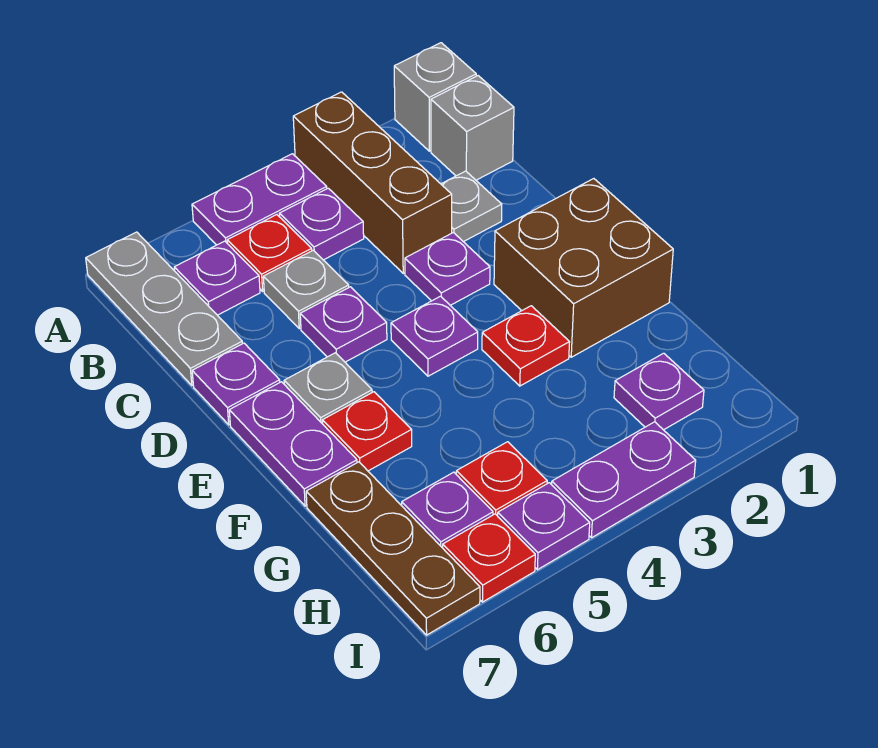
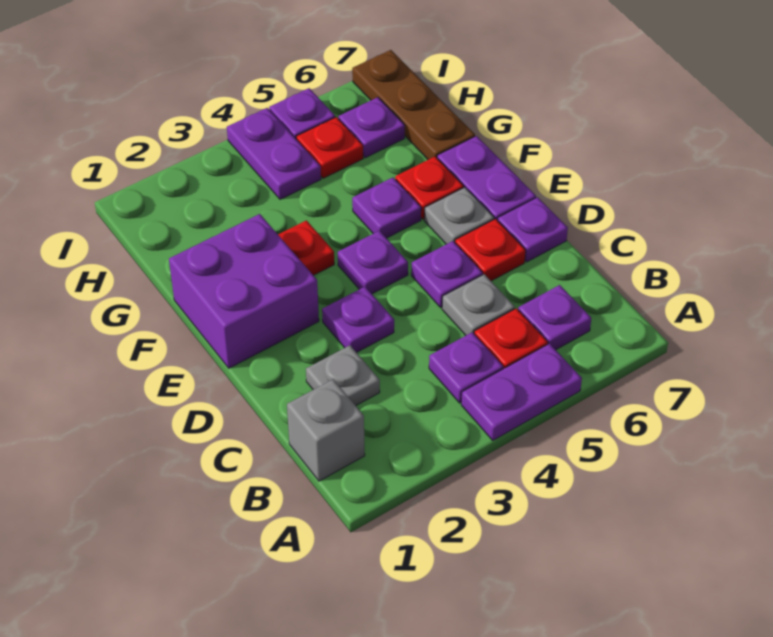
grey brick A1 level 1 -> none
brown brick A3:C3 level 1 -> none
grey plate A7:C7 level 1 -> none
brown brick E1:F2 level 1 -> purple brick E1:F2 level 1
purple plate H2 level 1 -> purple plate F5 level 1
purple plate I3:I4 level 1 -> purple plate H4:I4 level 1
red plate I6 level 1 -> red plate D6 level 1

